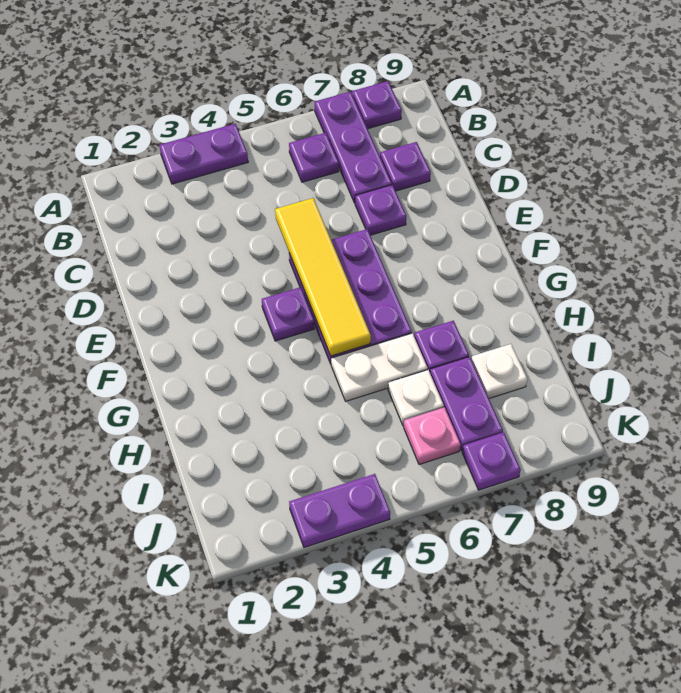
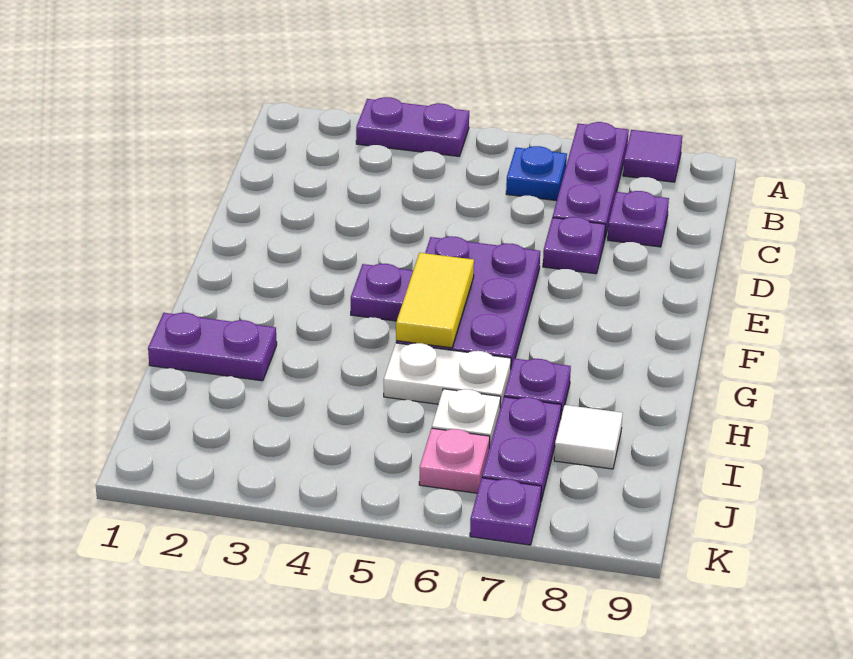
purple plate A8 level 1 -> purple tile A8 level 1
purple plate B6 level 1 -> blue plate B6 level 1
yellow tile D5:G5 level 2 -> yellow tile F5:G5 level 2
white plate I8 level 1 -> white tile I8 level 1
purple plate K3:K4 level 1 -> purple plate H1:H2 level 1

